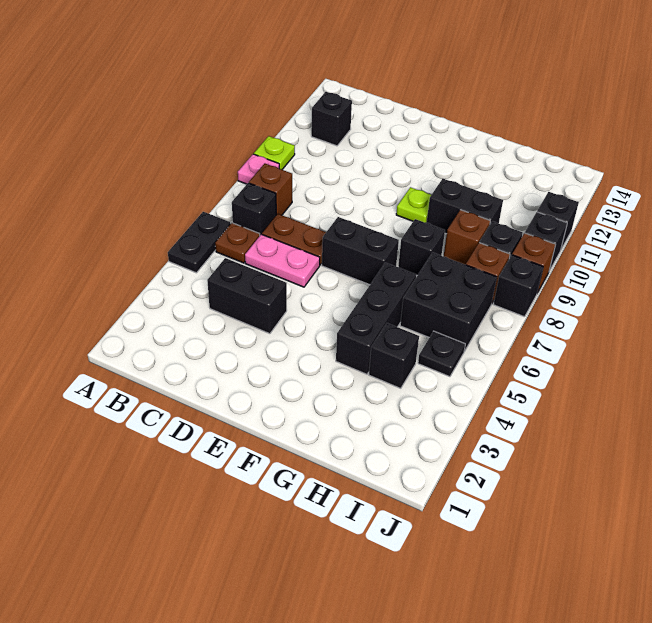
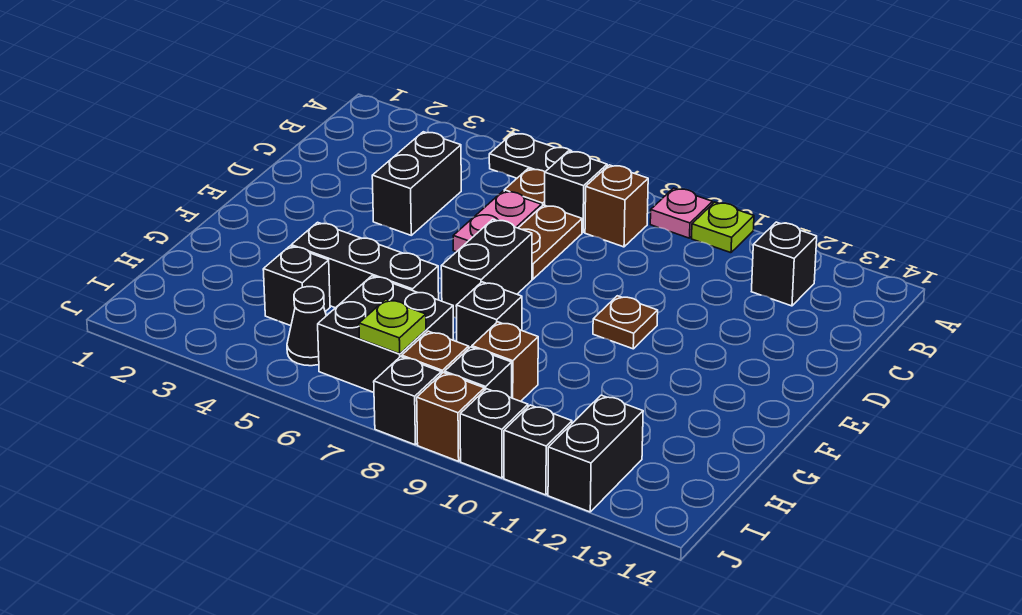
none -> brown plate E10 level 1
lime plate F10 level 1 -> lime plate I7 level 2
black brick G10:H10 level 1 -> black brick I12:J12 level 1
black plate I5 level 1 -> black cone I5 level 1

